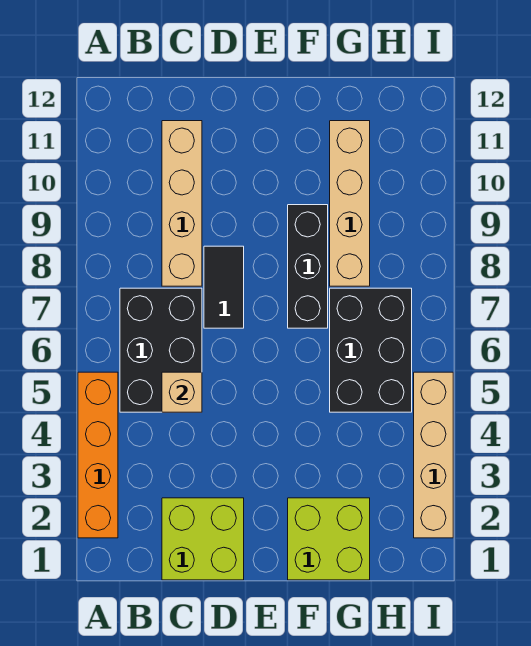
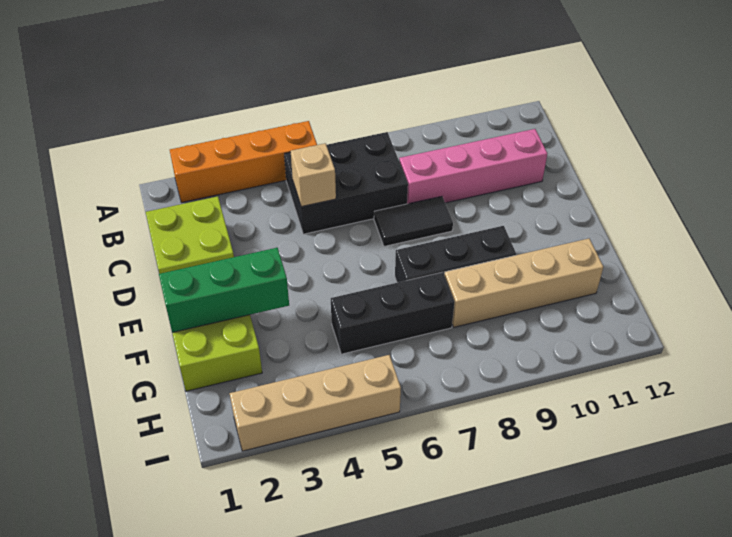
tan brick C8:C11 level 1 -> pink brick C8:C11 level 1
none -> green brick F1:F3 level 2
black brick G5:H7 level 1 -> black brick G5:G7 level 1

